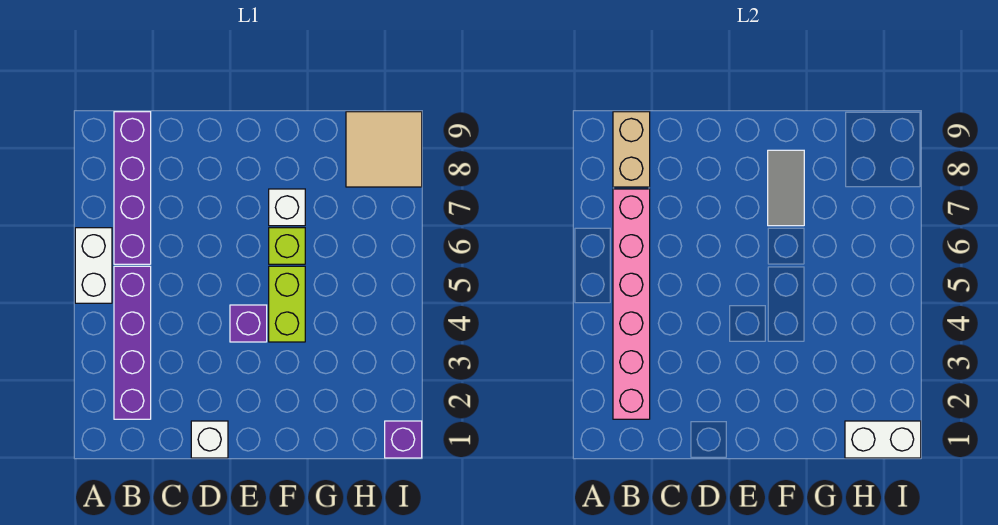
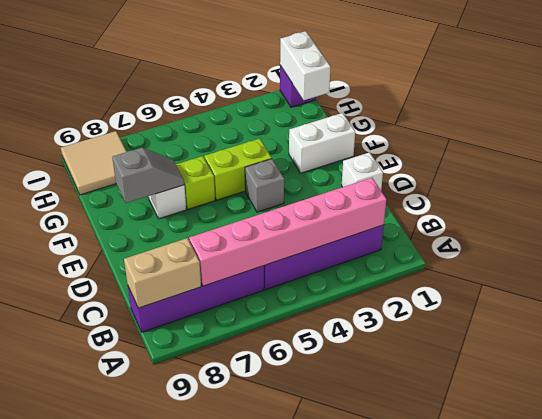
white brick A5:A6 level 1 -> white brick F1:F2 level 1
purple brick E4 level 1 -> grey brick E4 level 1
grey tile F7:F8 level 2 -> grey slope F7:F8 level 2 top 8

